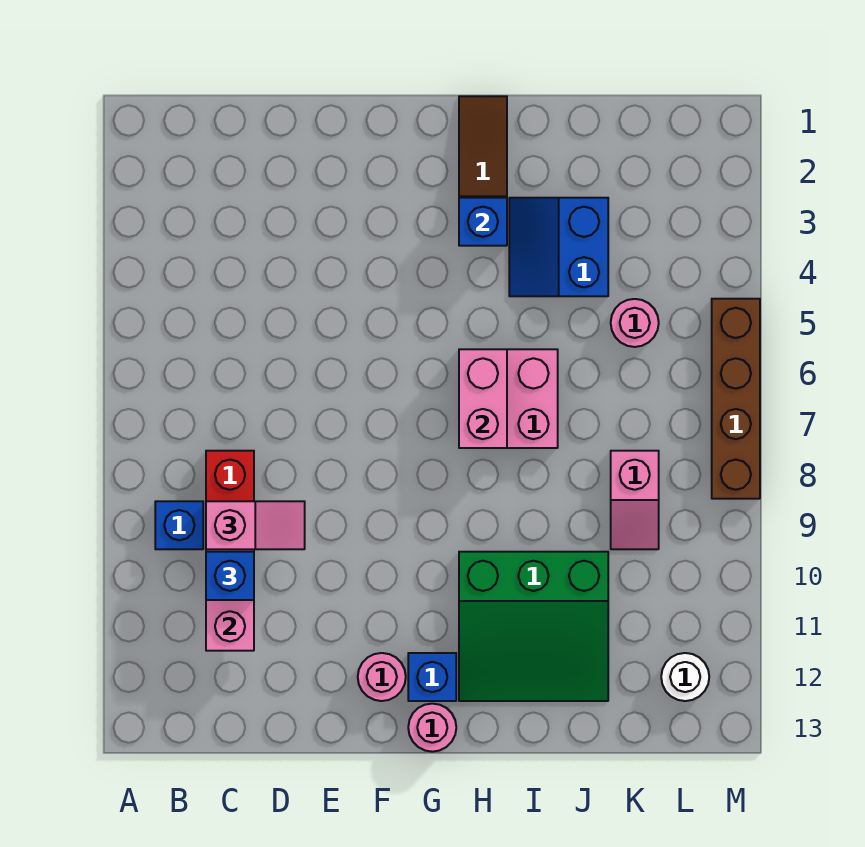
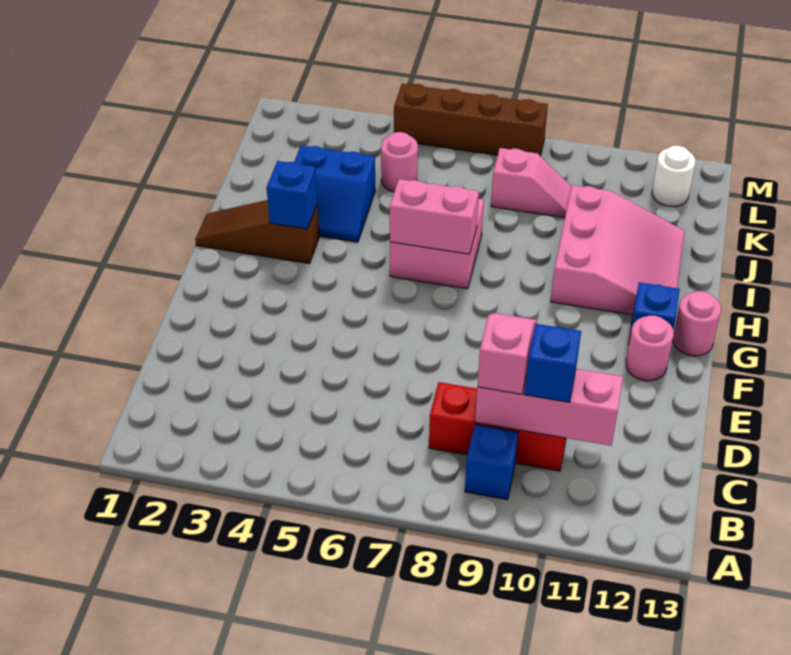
green slope H10:J12 level 1 top 10 -> pink slope H10:J12 level 1 top 10

